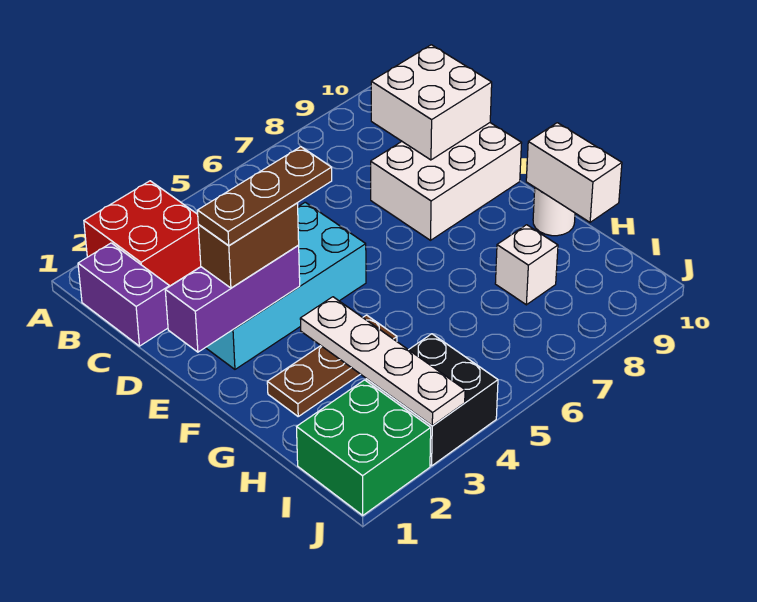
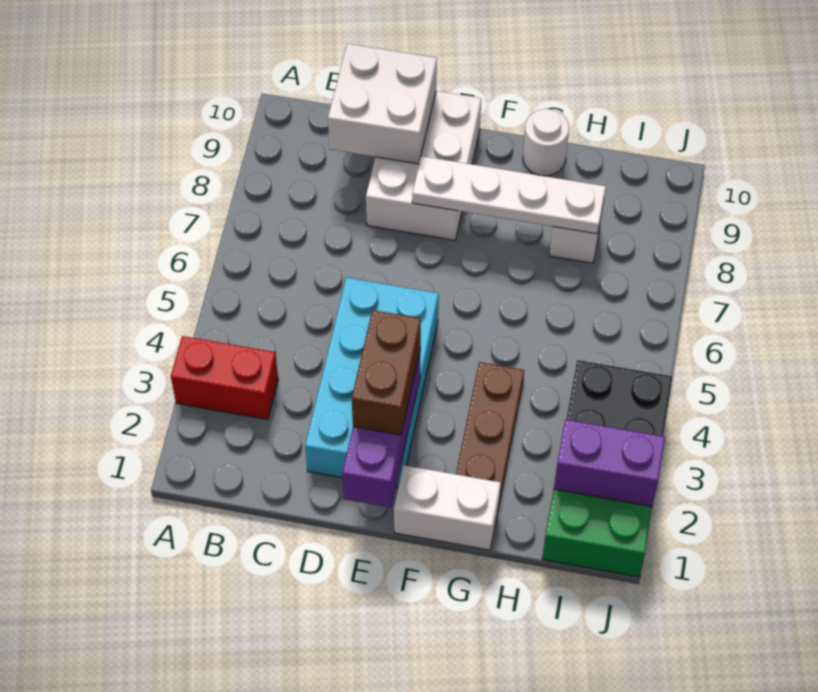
red brick A2:B3 level 1 -> red brick A3:B3 level 1
purple brick B1:C1 level 1 -> purple brick I2:J2 level 2
brown plate E2:E4 level 4 -> none
white plate G3:J3 level 2 -> white plate E8:H8 level 2
white brick G10:H10 level 2 -> white brick F1:G1 level 1

